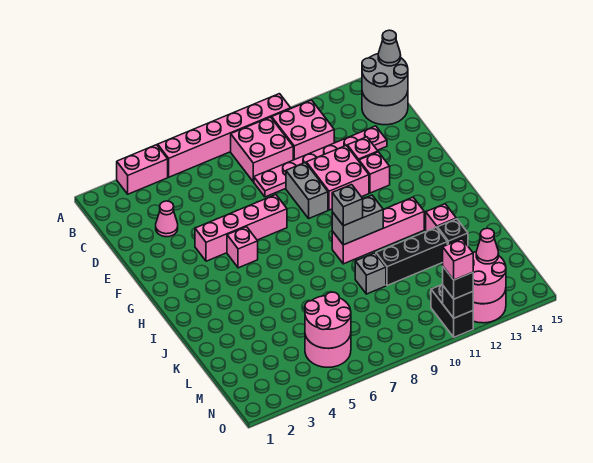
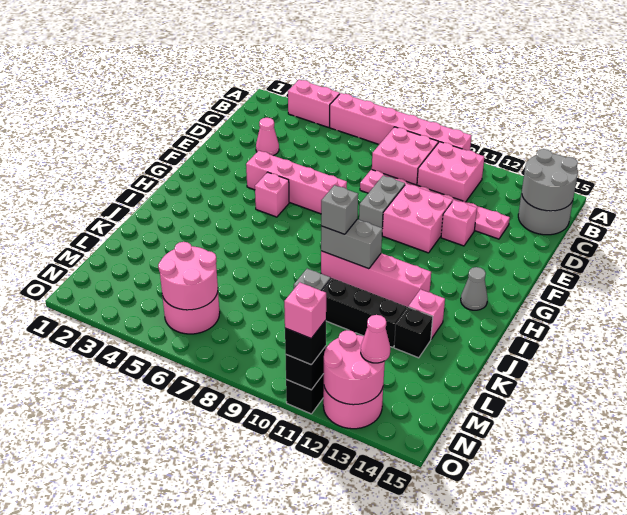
grey cone B15 level 3 -> grey cone H14 level 1
pink brick F12 level 1 -> none

